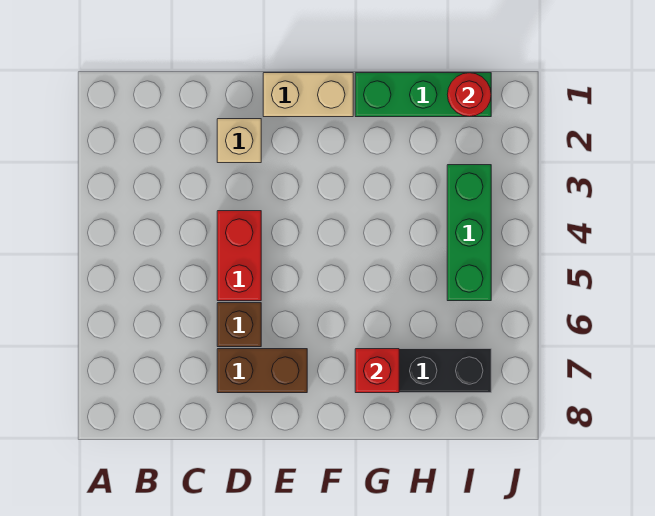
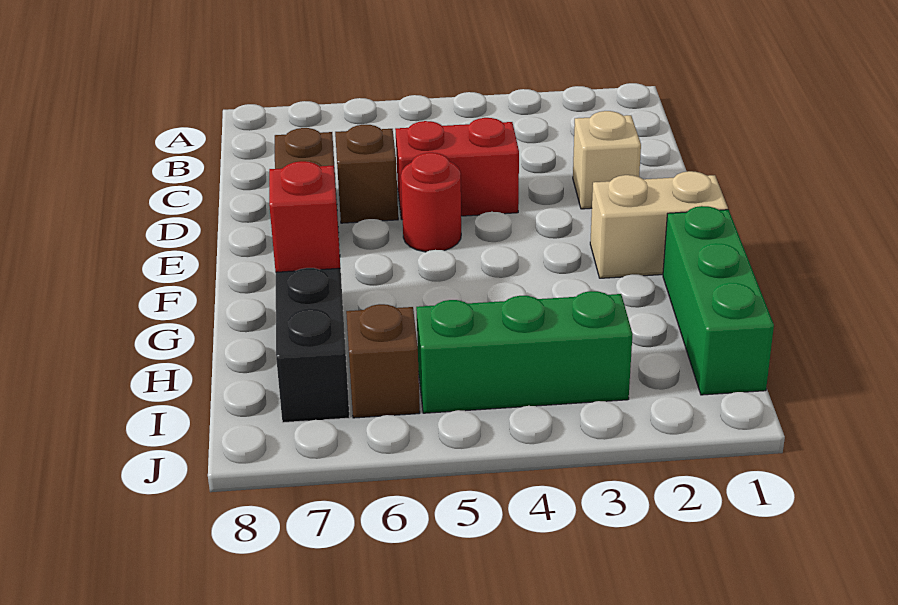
tan brick E1:F1 level 1 -> tan brick F1:F2 level 1
red round brick I1 level 2 -> red round brick E5 level 1
none -> brown brick I6 level 1

